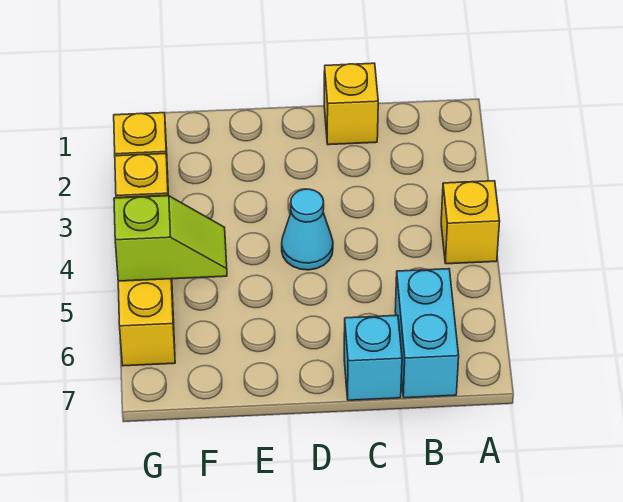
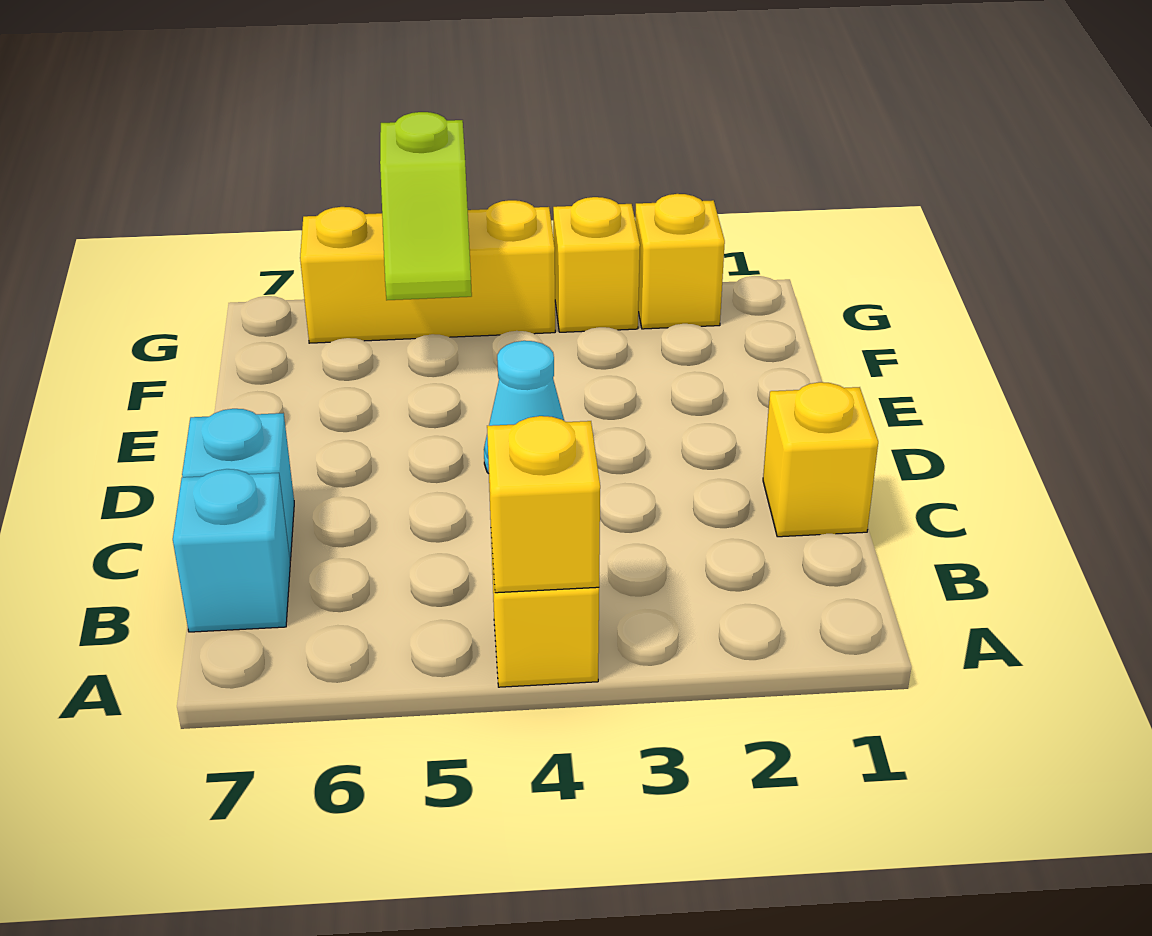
none -> yellow brick A4 level 2
cyan brick B6:B7 level 1 -> cyan brick B7 level 1

